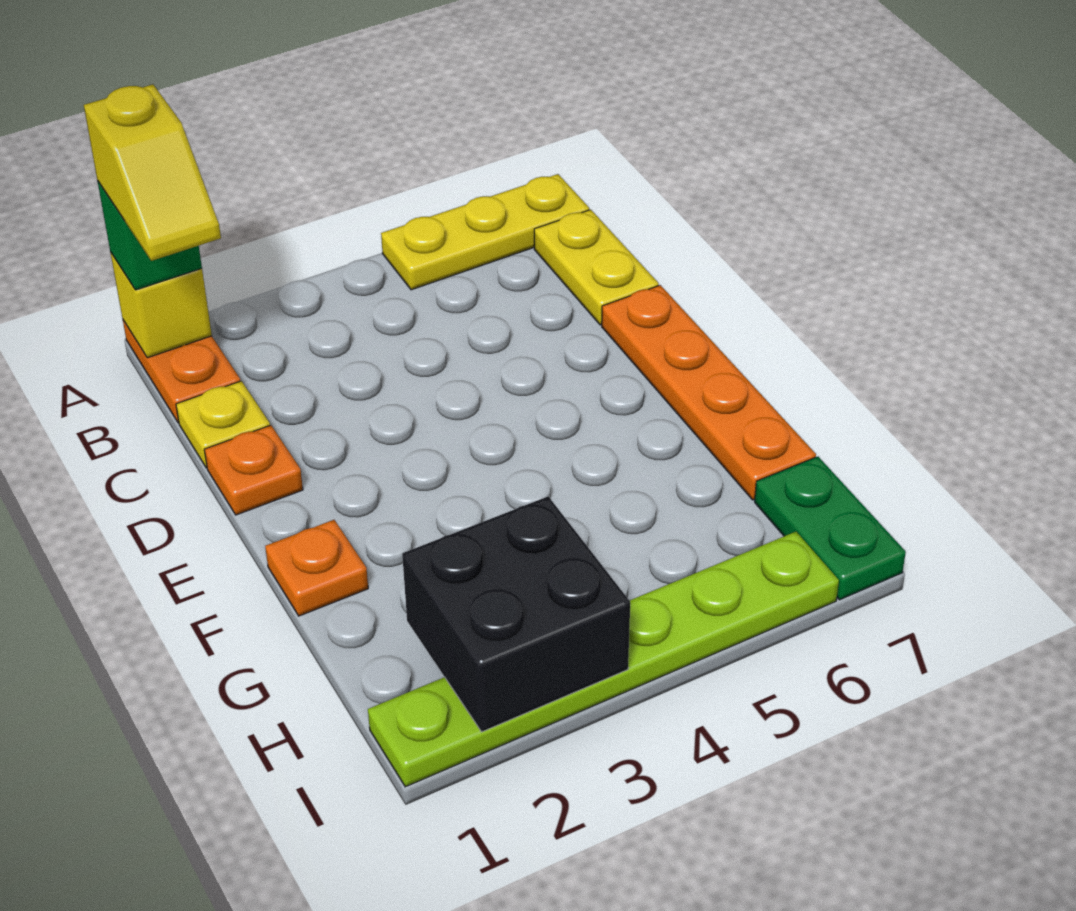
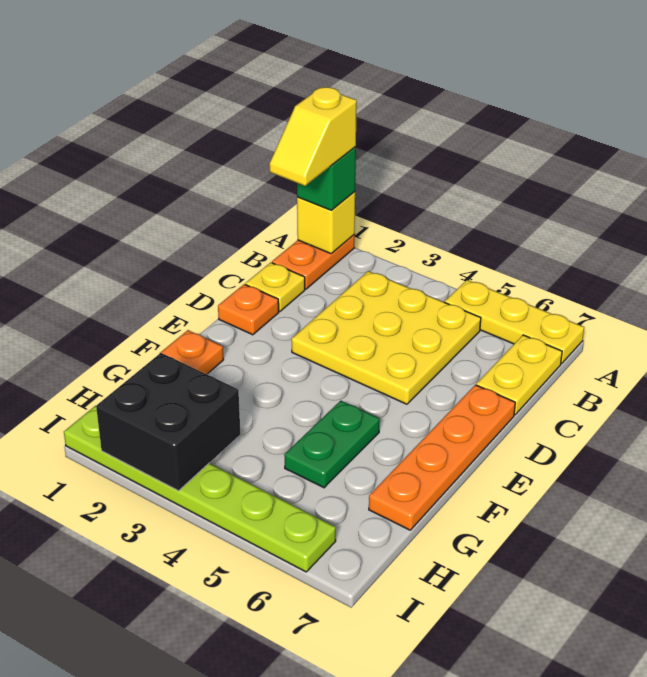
none -> yellow plate B3:D5 level 1
green plate H7:I7 level 1 -> green plate F5:G5 level 1

